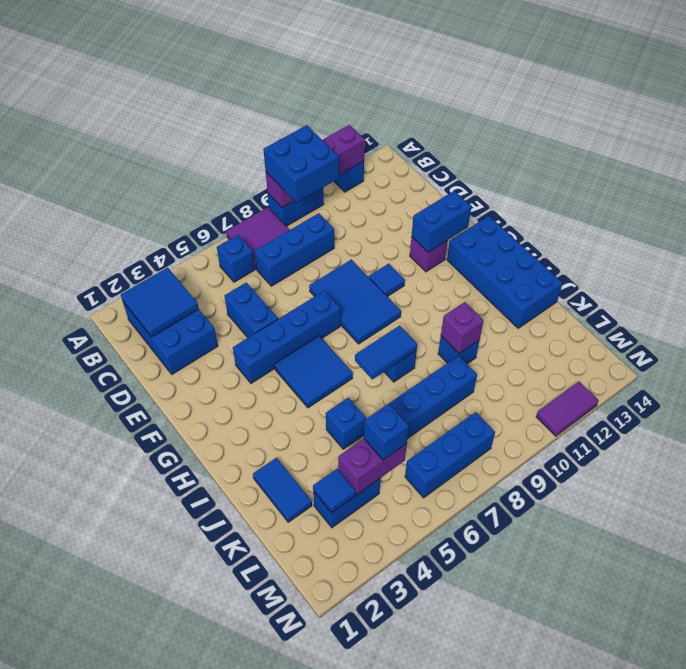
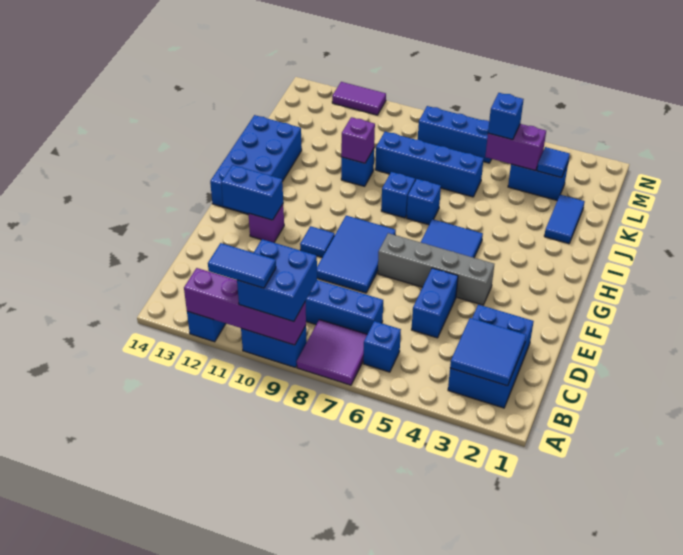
blue brick F4:F7 level 1 -> grey brick F4:F7 level 1
blue tile I7:I8 level 2 -> blue tile A10:A11 level 4
blue brick J5 level 1 -> blue brick I7 level 1

